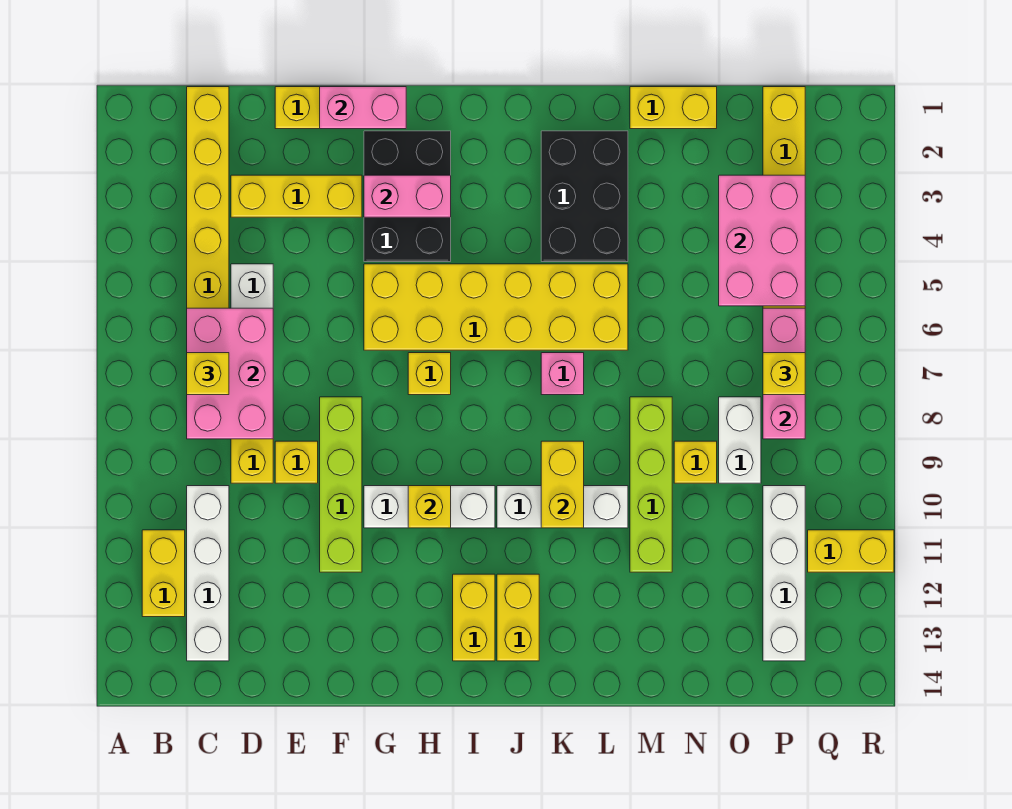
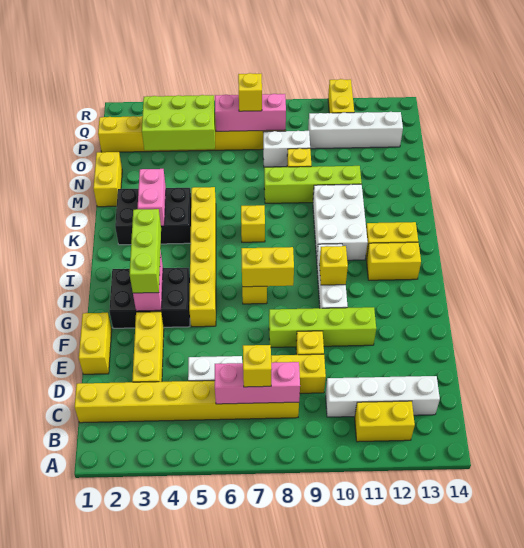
pink brick C6:D8 level 2 -> pink brick C6:C8 level 2
pink brick F1:G1 level 2 -> pink brick K3:L3 level 2
none -> lime brick G3:I3 level 3
yellow brick G5:L6 level 1 -> yellow brick G5:L5 level 1
white brick J10:L10 level 1 -> white brick J10:L11 level 1
pink brick K7 level 1 -> yellow brick K7 level 1
yellow brick K9:K10 level 2 -> yellow brick H7:H8 level 2
pink brick O3:P5 level 2 -> lime brick O3:P5 level 2

